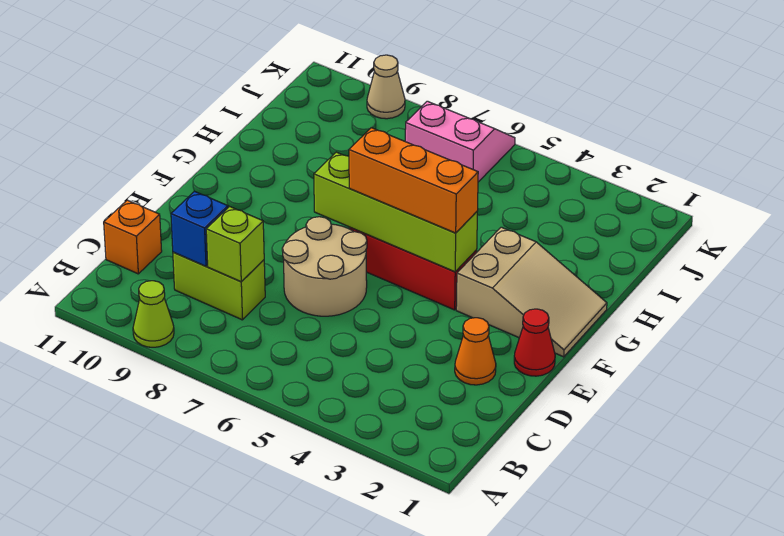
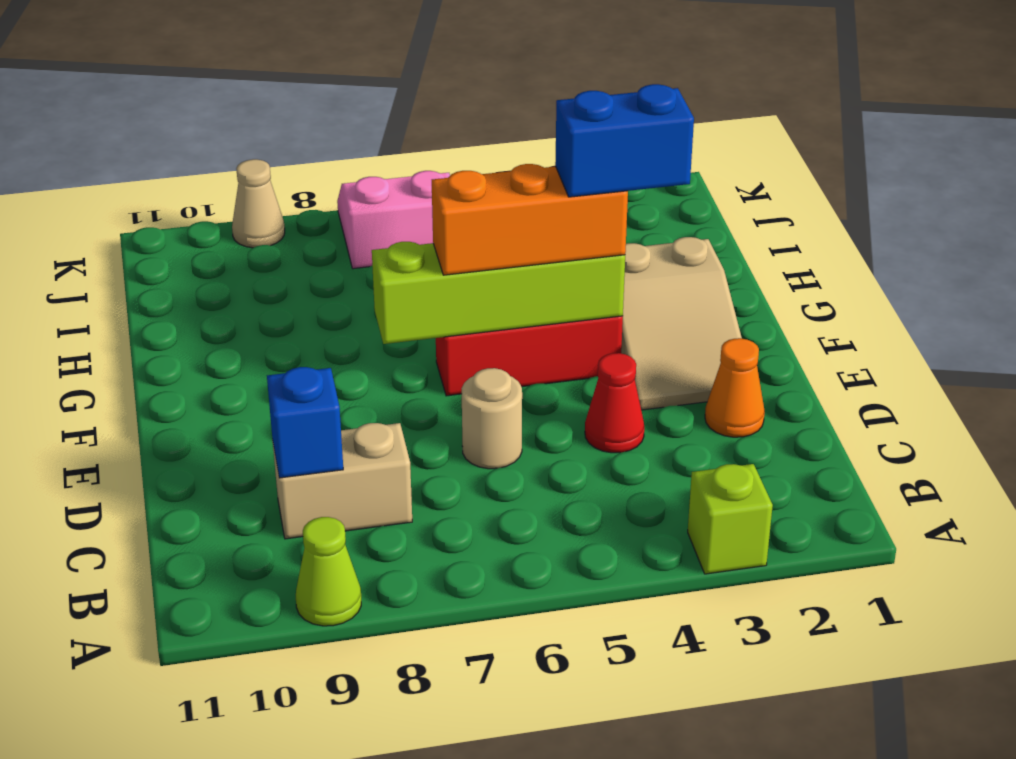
lime brick C8:C9 level 1 -> tan brick C8:C9 level 1
lime brick C8 level 2 -> lime brick A3 level 1
orange brick C11 level 1 -> none
tan round brick D6:E7 level 1 -> tan round brick D6 level 1
red cone E1 level 1 -> red cone D4 level 1
tan slope F1:G3 level 1 top 3 -> tan slope E2:G3 level 1 top G
none -> blue brick F3:F4 level 4

